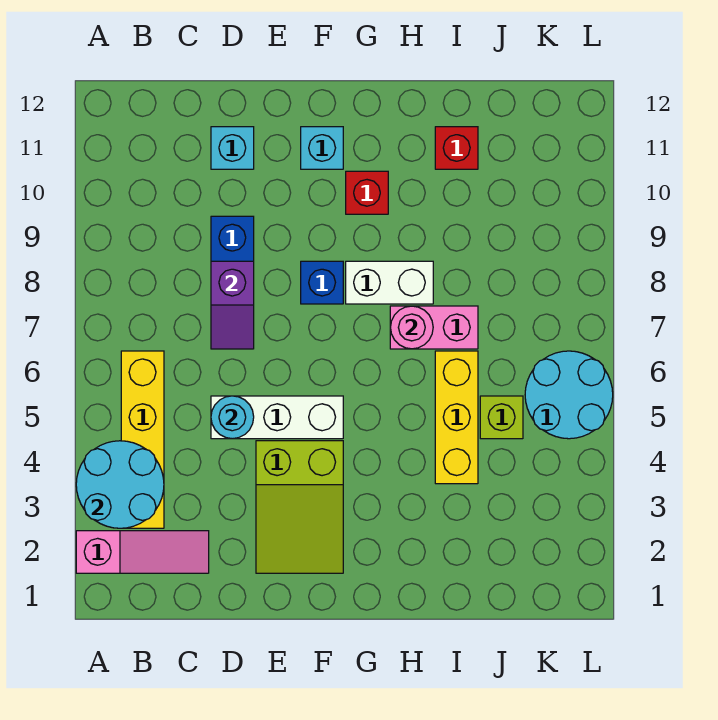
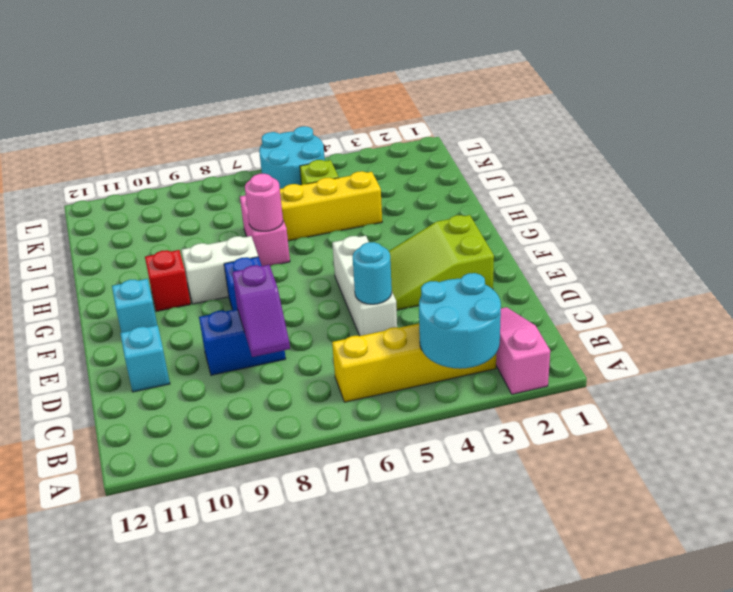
purple slope D7:D8 level 2 top 8 -> purple slope C8:D8 level 2 top D
lime slope E2:F4 level 1 top 4 -> lime slope E2:F4 level 1 top 2
white brick G8:H8 level 1 -> white brick G8:G9 level 1
red brick I11 level 1 -> none

